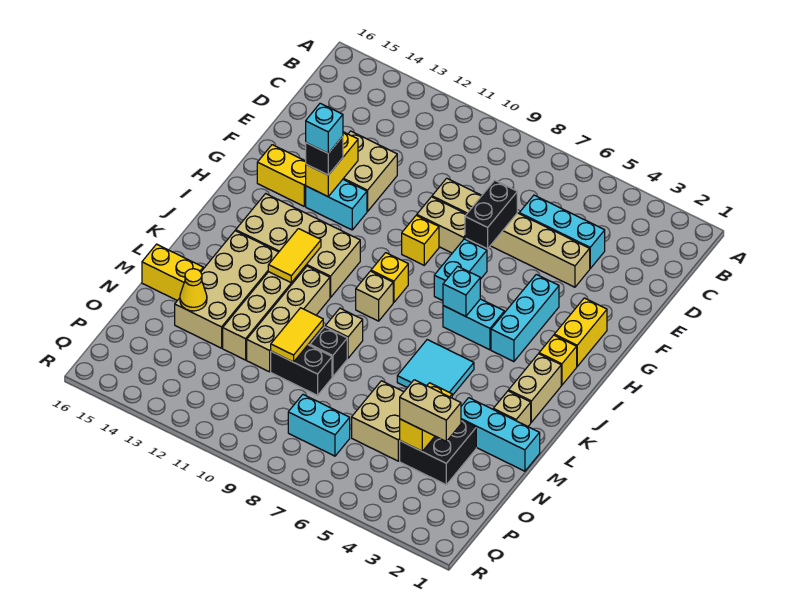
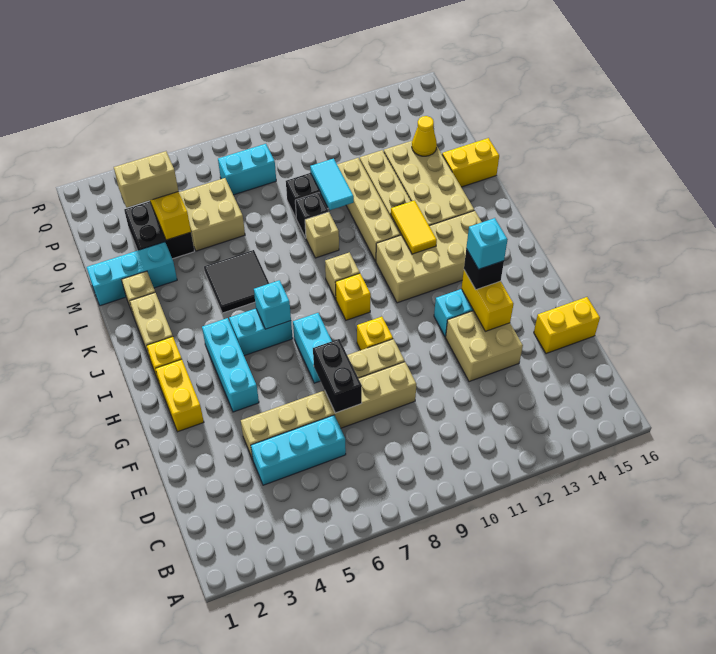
yellow brick G14:G15 level 1 -> yellow brick E15:E16 level 1
cyan tile K5:L6 level 1 -> black tile K5:L6 level 1
yellow tile M10:N10 level 2 -> cyan tile M10:N10 level 2

